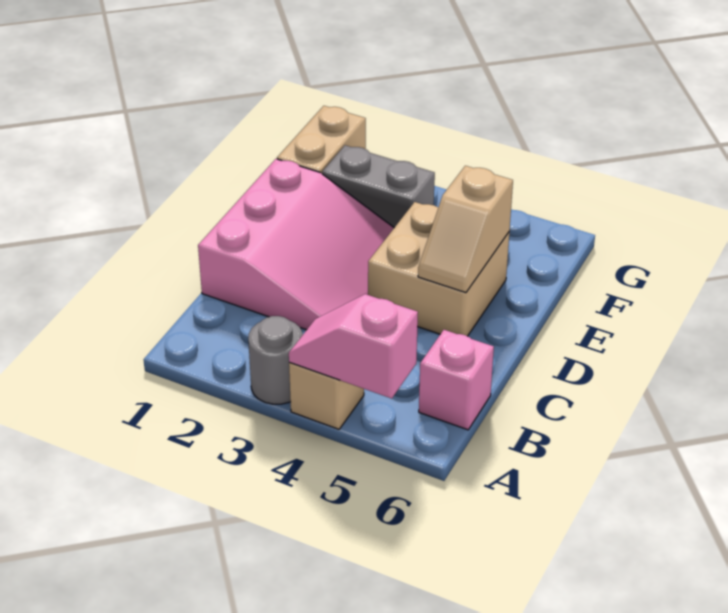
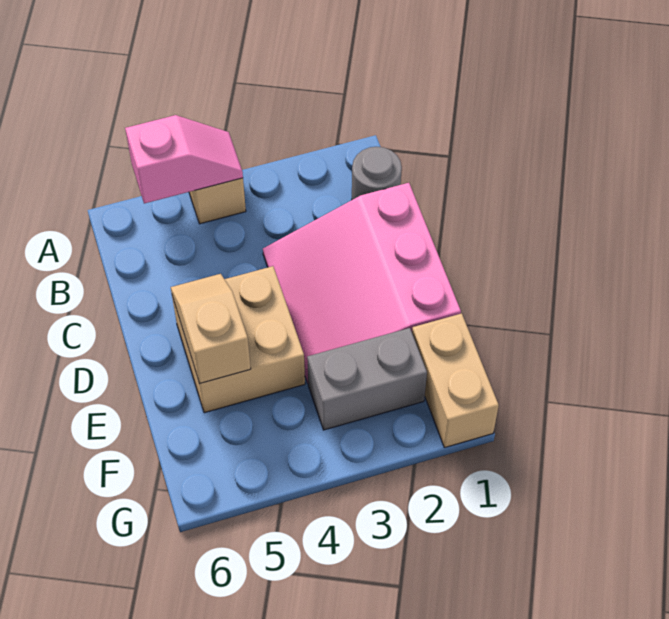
grey round brick A3 level 1 -> grey round brick B1 level 1
pink brick B6 level 1 -> none

